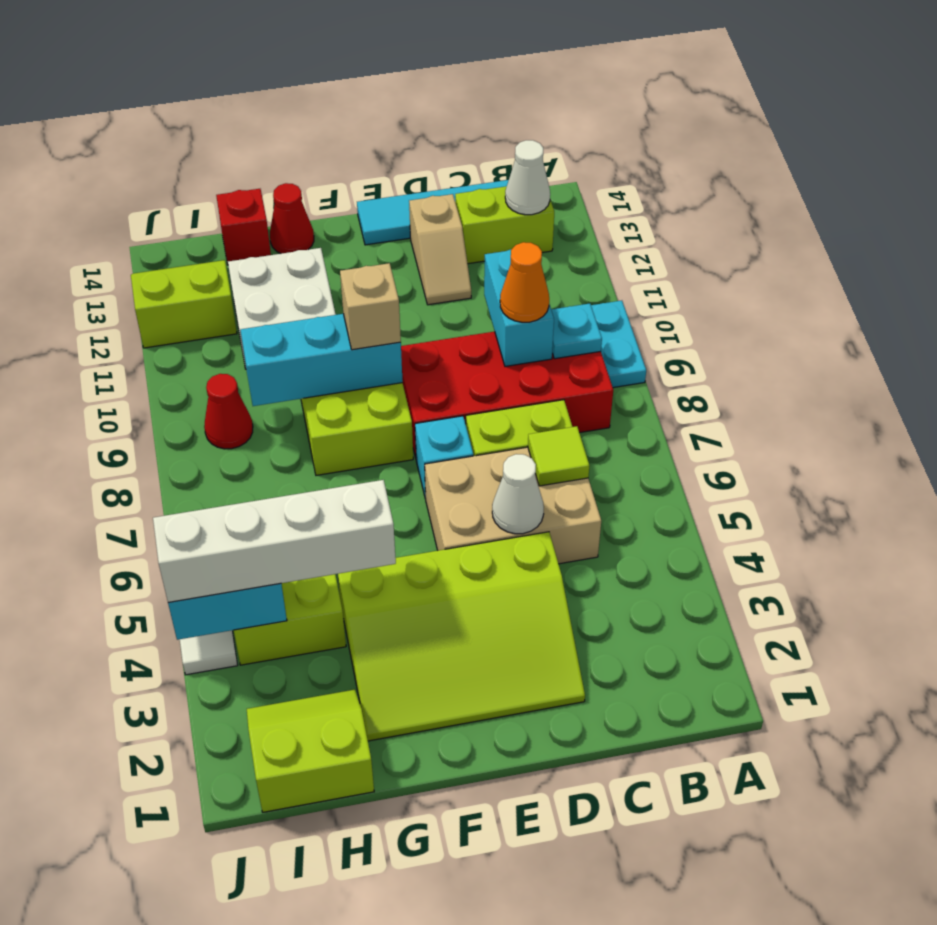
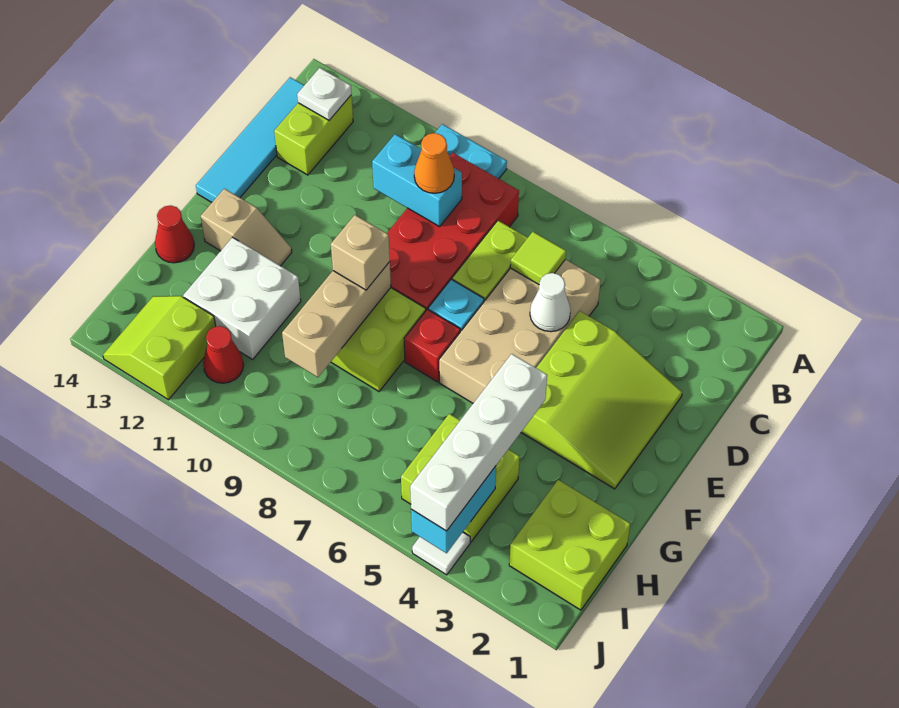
cyan plate B9 level 2 -> none
white cone B13 level 2 -> white plate B13 level 2
tan brick C5:E6 level 1 -> tan brick C5:F6 level 1
lime slope D2:G4 level 1 top 4 -> lime slope D2:F4 level 1 top 4
tan slope D12:D13 level 1 top 13 -> tan slope F12:F13 level 1 top 13
cyan brick F9:H9 level 2 -> tan brick F9:H9 level 2
lime slope H1:I2 level 1 top 1 -> lime brick H1:I2 level 1
red brick H14 level 1 -> red brick F7 level 1
red cone I9 level 1 -> red cone I11 level 1

